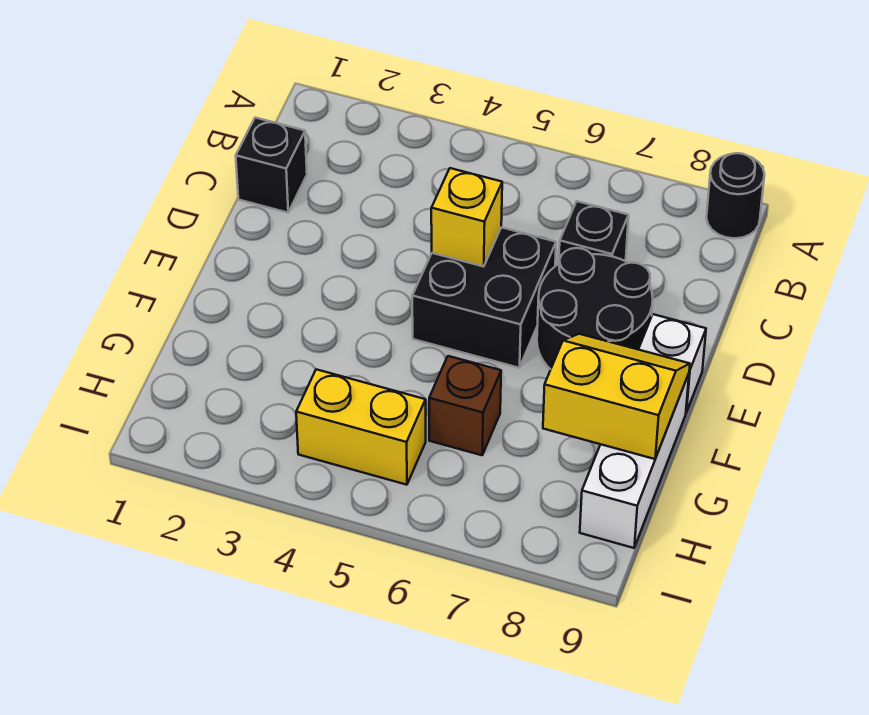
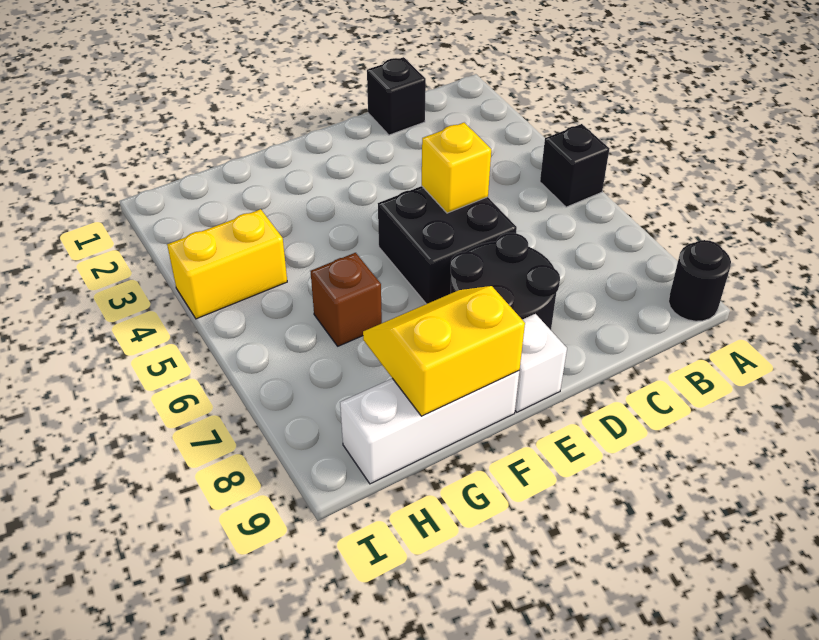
black brick C7 level 1 -> black brick A5 level 1
yellow slope F8:G9 level 2 top G -> yellow slope F8:G9 level 2 top 9
yellow brick H4:H5 level 1 -> yellow brick H4:I4 level 1

